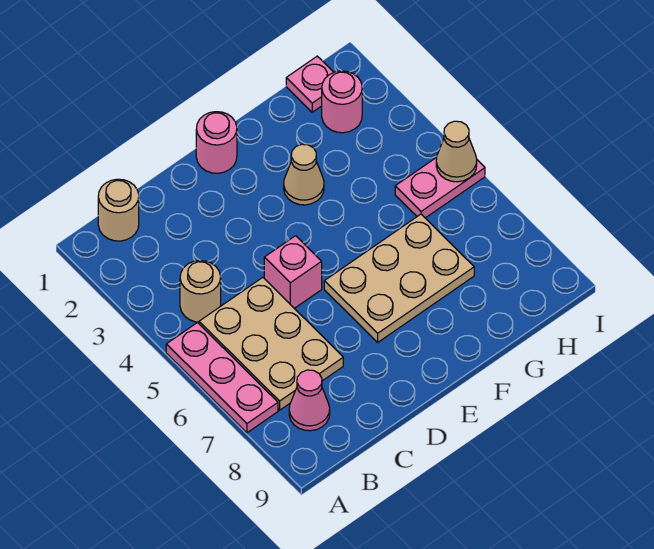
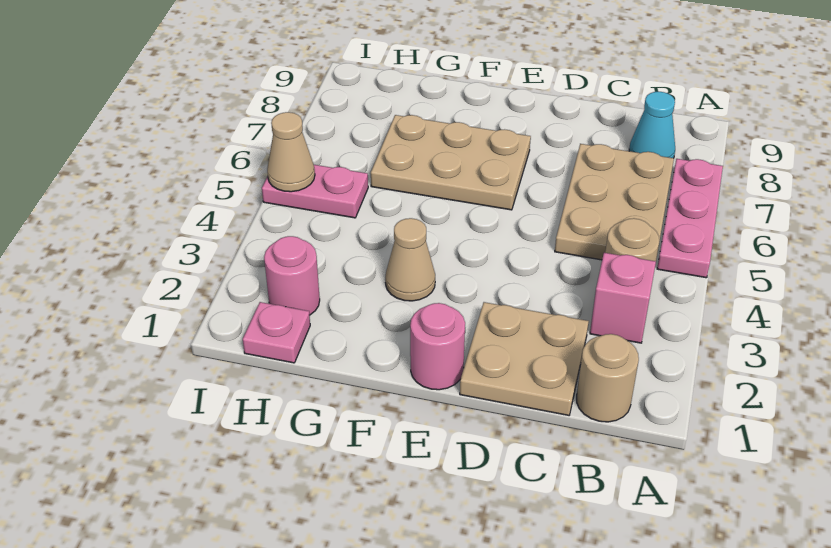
pink cone B8 level 1 -> cyan cone B8 level 1
none -> tan plate C1:D2 level 1
pink brick D5 level 1 -> pink brick B3 level 1

